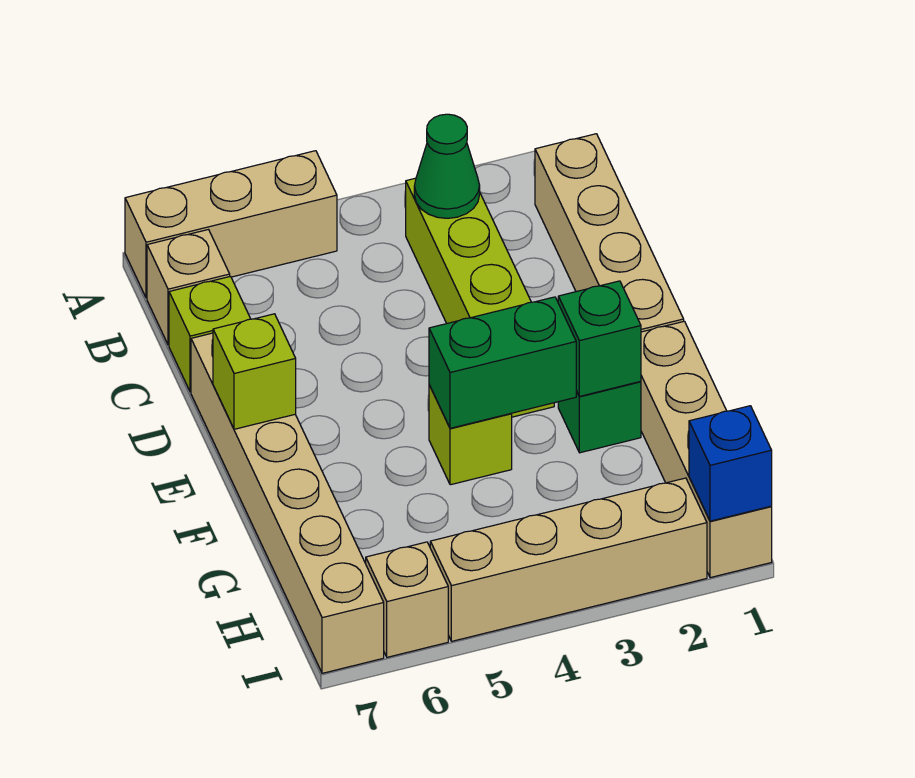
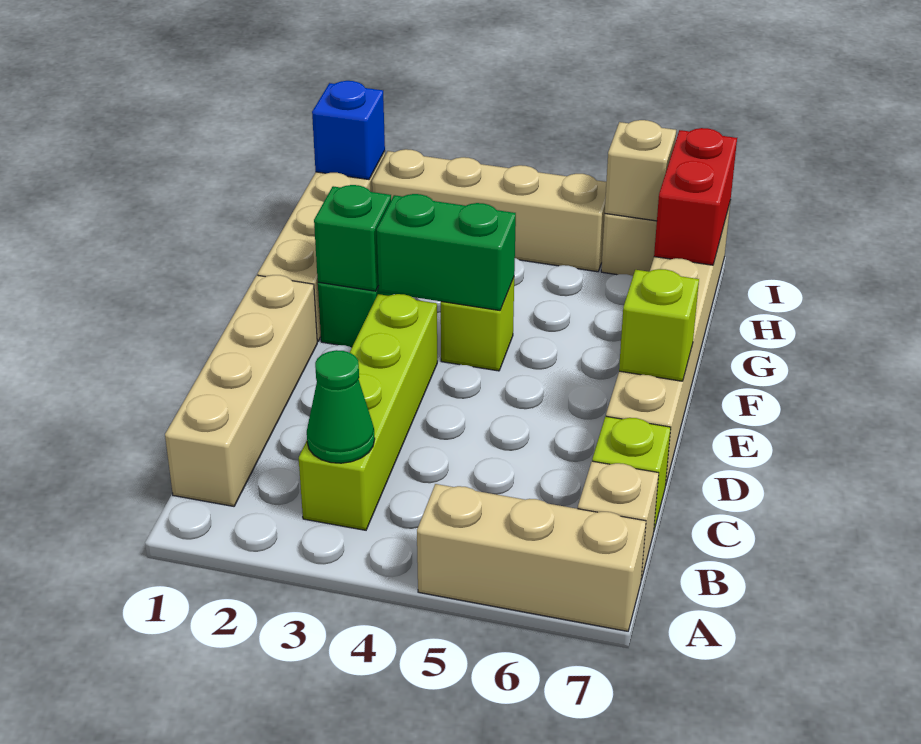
none -> red brick H7:I7 level 2
none -> tan brick I6 level 2

